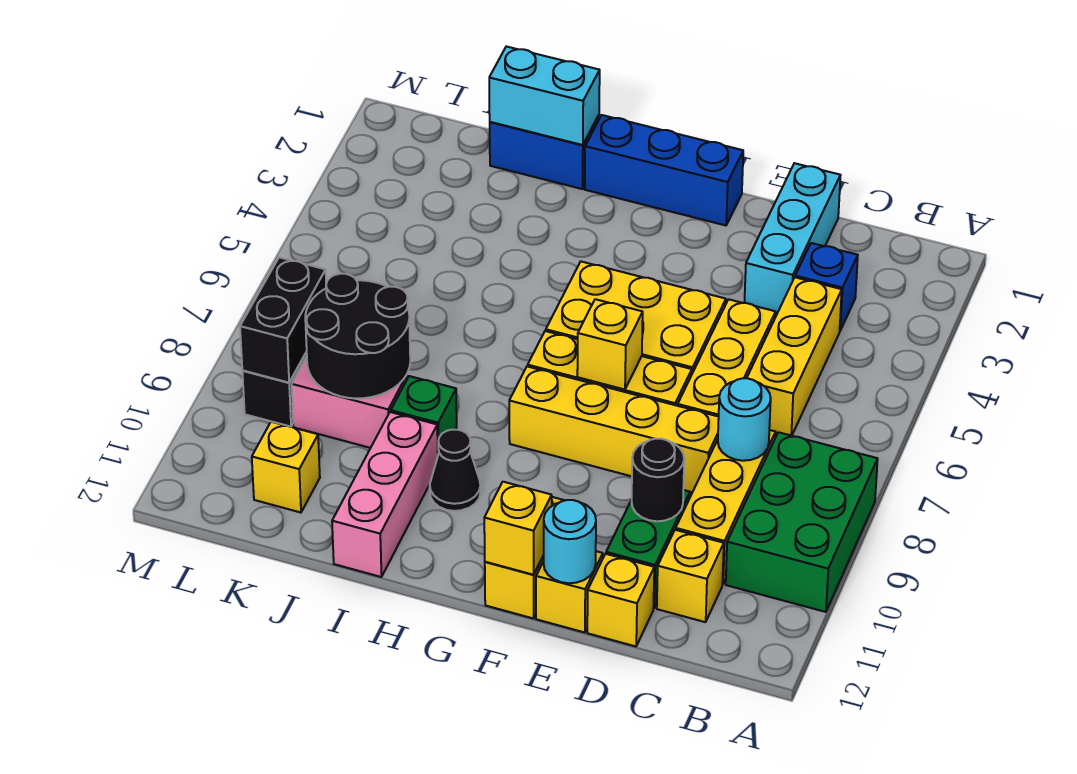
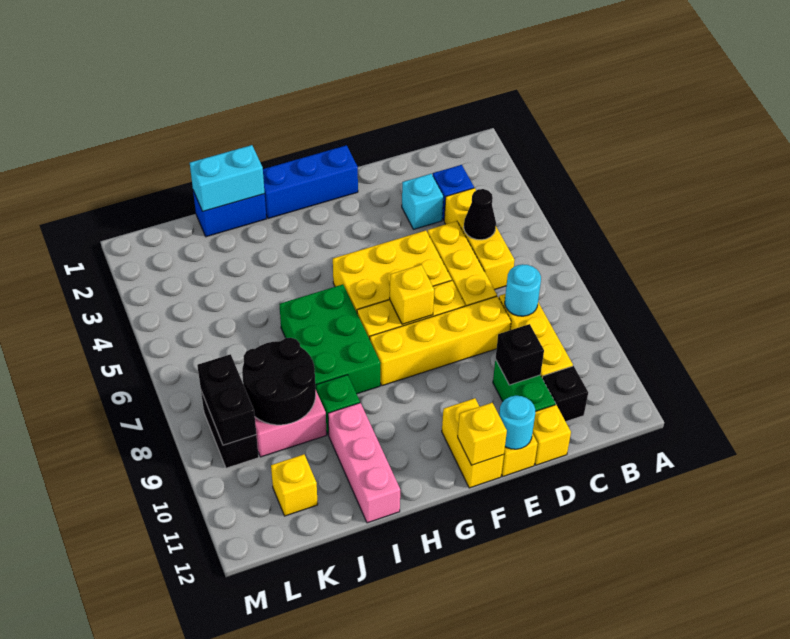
green brick A8:B10 level 1 -> green brick H6:I8 level 1
yellow brick C11 level 1 -> black brick C11 level 1
cyan brick D1:D3 level 1 -> cyan brick D3 level 1
black round brick D10 level 2 -> black brick D10 level 2
black cone H10 level 1 -> black cone C5 level 2

